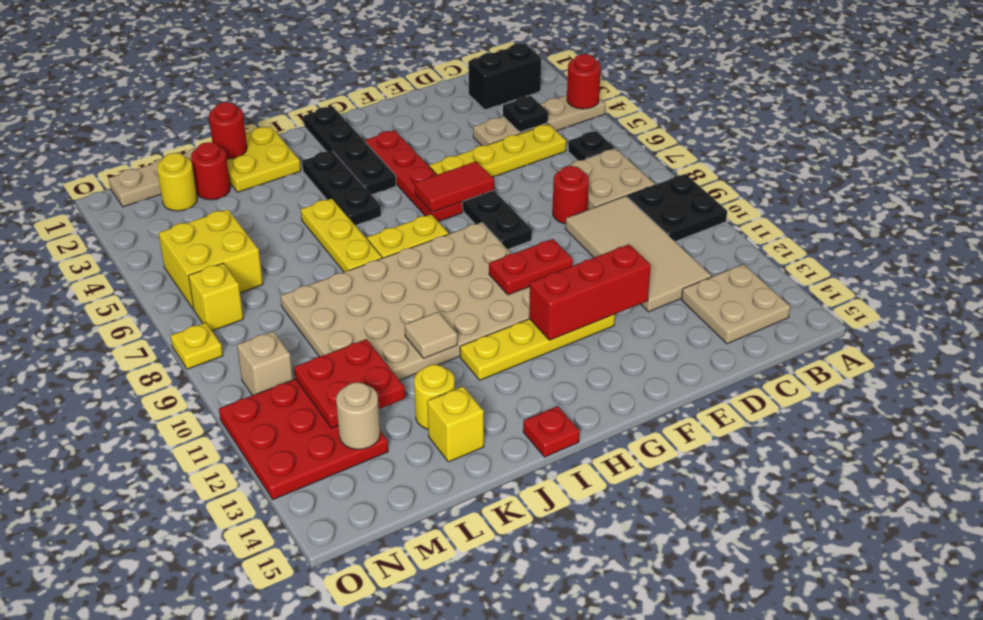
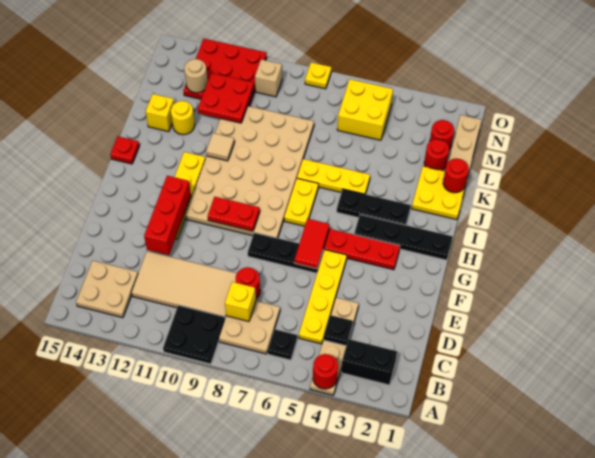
black brick B2:C2 level 1 -> black brick B2:B3 level 1
red plate F10:G10 level 2 -> red plate G9:G10 level 2
yellow round brick M2 level 1 -> red round brick M2 level 1
yellow brick N7 level 1 -> yellow brick C8 level 2

